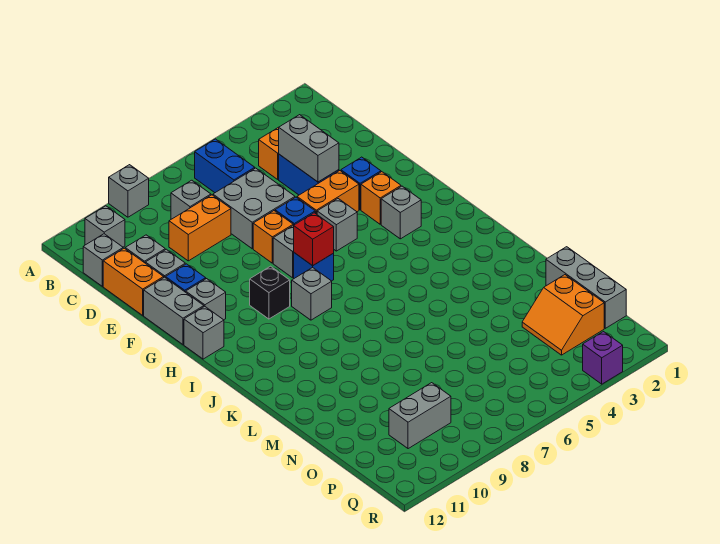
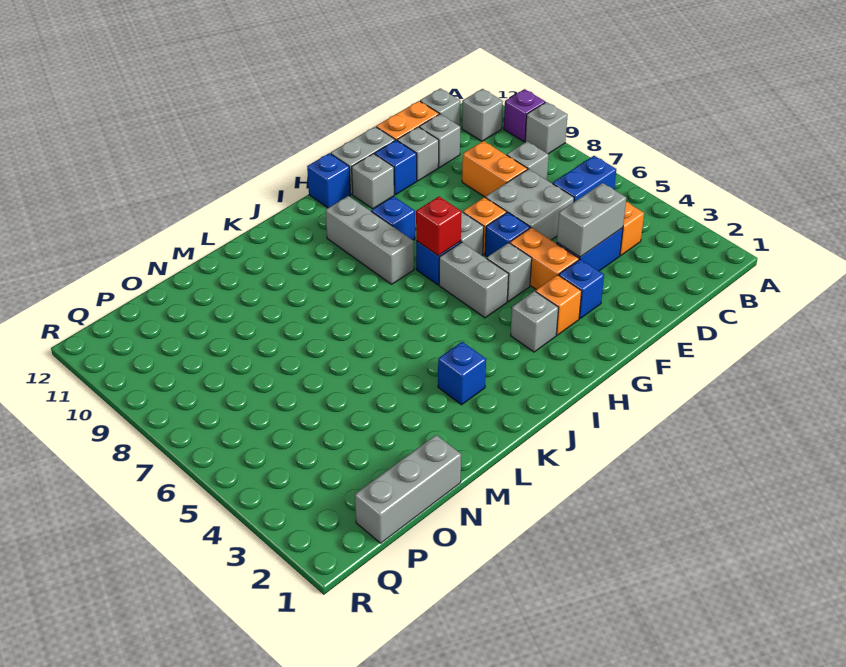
black brick H9 level 1 -> blue brick H9 level 1
grey brick H12 level 1 -> blue brick H12 level 1
grey brick I8 level 1 -> grey brick I8:I10 level 1
none -> blue brick K3 level 1
orange slope O2:P3 level 1 top 2 -> none
grey brick P9:P10 level 1 -> grey brick H5:H6 level 1
purple brick R3 level 1 -> purple brick A10 level 1

